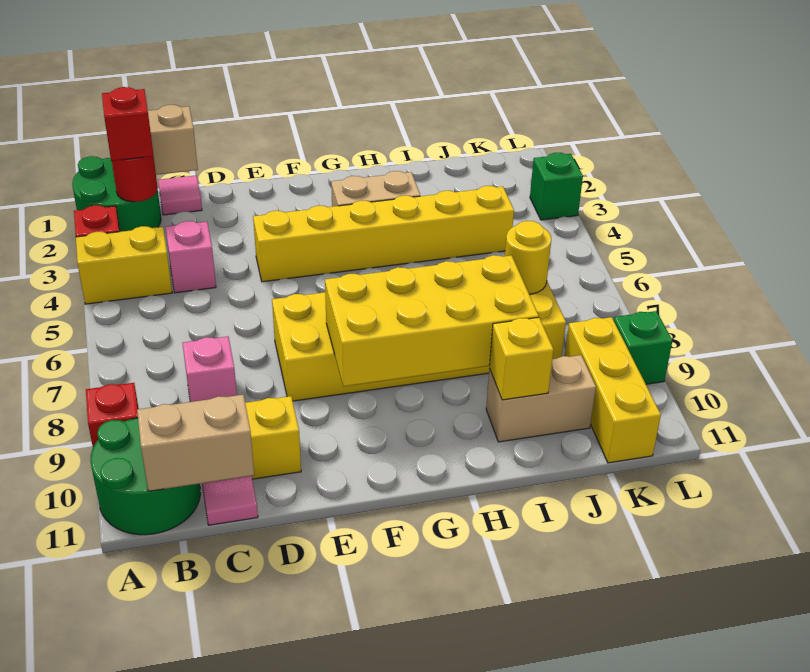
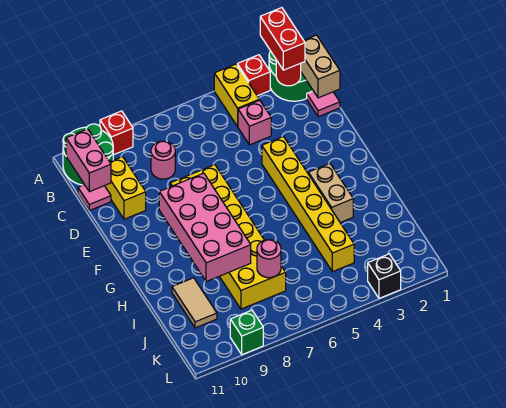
red brick B2 level 3 -> red brick A2:B2 level 3
tan brick B11:C11 level 2 -> pink brick B11:C11 level 2
pink brick C8 level 1 -> pink round brick C8 level 1
yellow brick F8:I9 level 2 -> pink brick F8:I9 level 2
tan brick I10:J10 level 1 -> tan tile I10:J10 level 1
yellow brick I10 level 2 -> none
yellow round brick J7 level 2 -> pink round brick J7 level 2
yellow brick K9:K11 level 1 -> none
green brick L3 level 1 -> black brick L3 level 1

